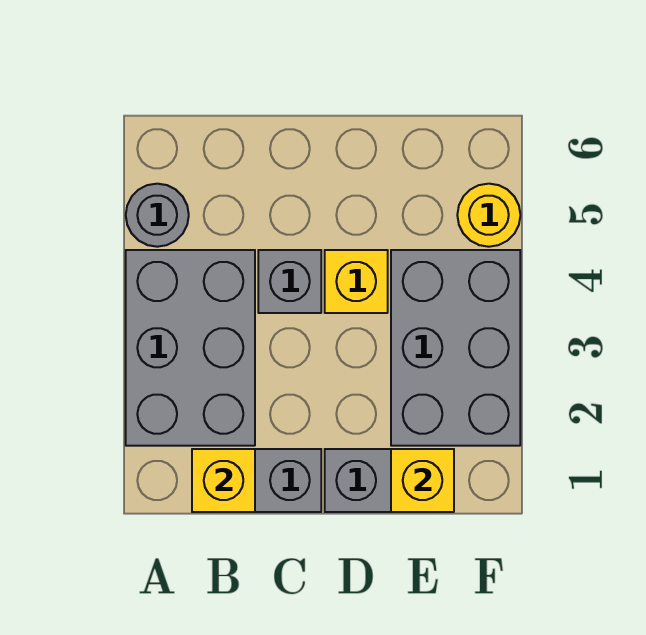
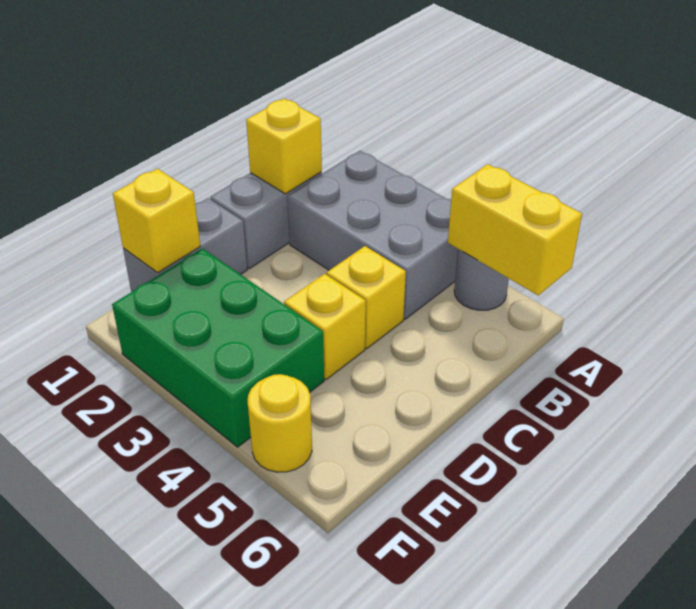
none -> yellow brick A5:A6 level 2
grey brick C4 level 1 -> yellow brick C4 level 1
grey brick E2:F4 level 1 -> green brick E2:F4 level 1

